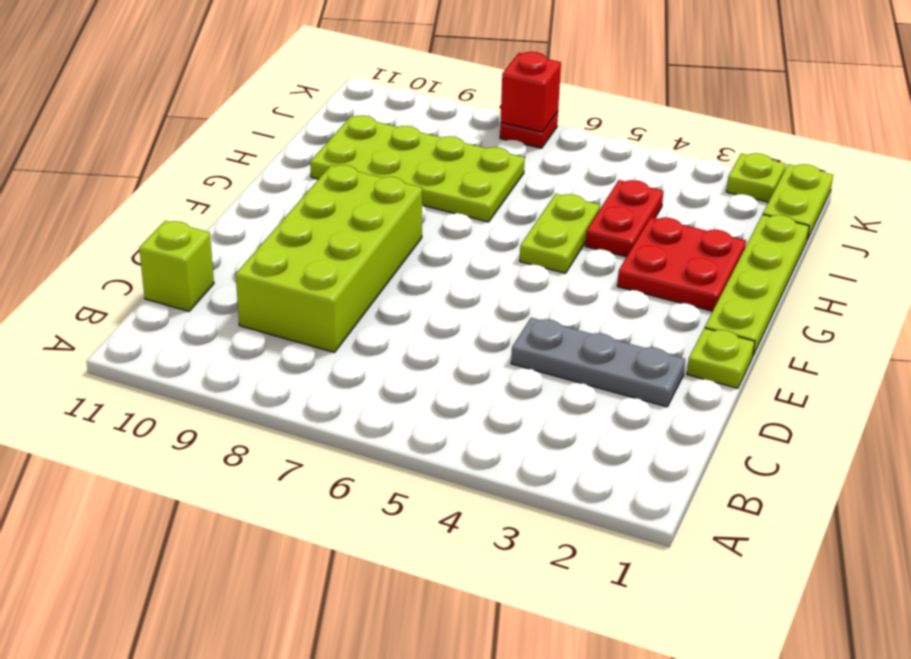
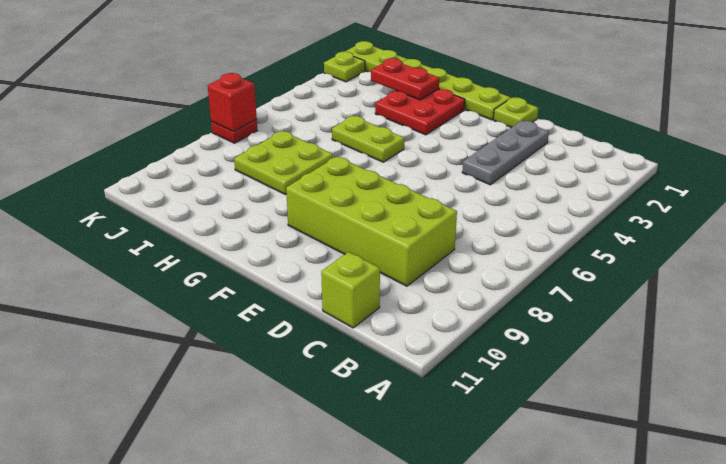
red plate H4:I4 level 1 -> red plate H2:I2 level 2
lime plate H7:I10 level 1 -> lime plate H7:I8 level 1

